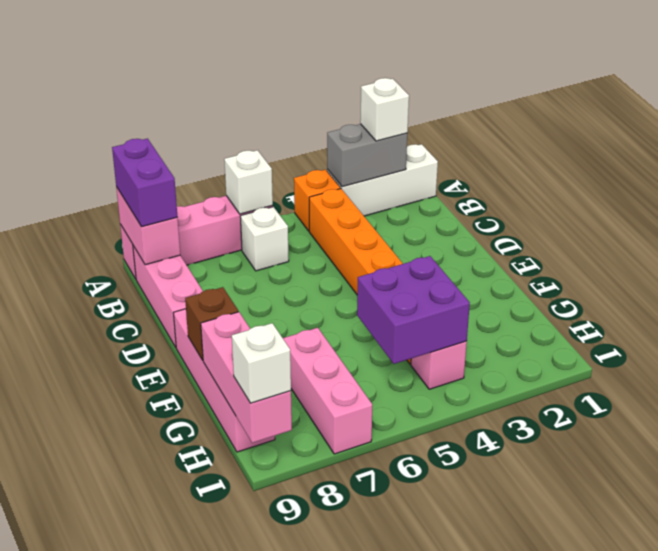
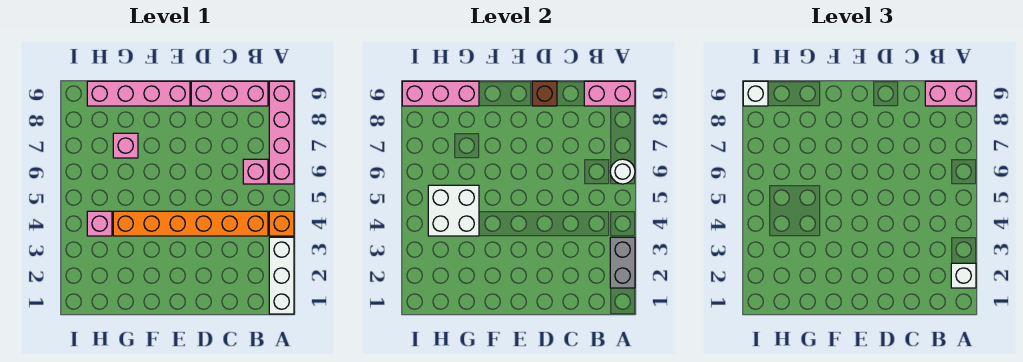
white brick A6 level 2 -> white round brick A6 level 2
purple brick A9:B9 level 3 -> pink brick A9:B9 level 3
white brick B6 level 1 -> pink brick B6 level 1
brown brick F9 level 2 -> brown brick D9 level 2
purple brick G4:H5 level 2 -> white brick G4:H5 level 2
pink brick G7:I7 level 1 -> pink brick G7 level 1

